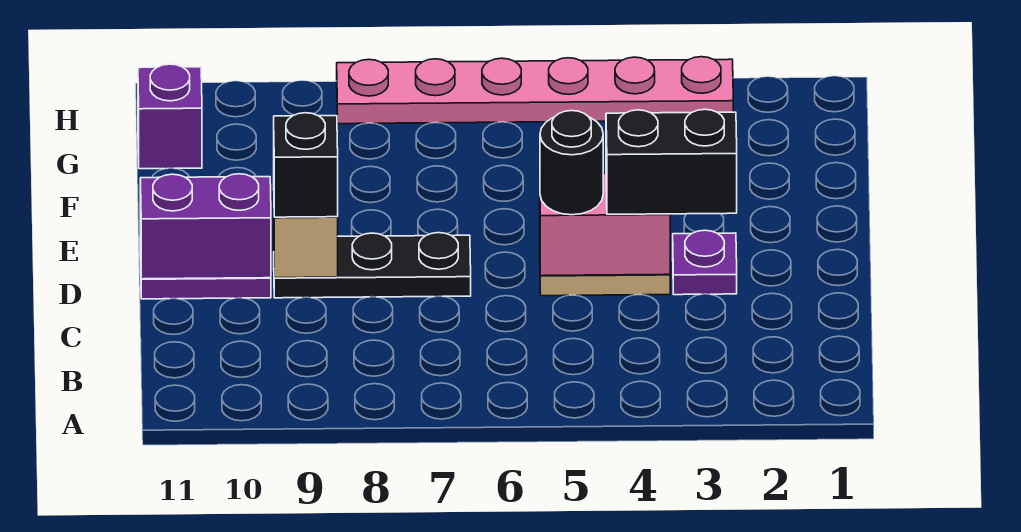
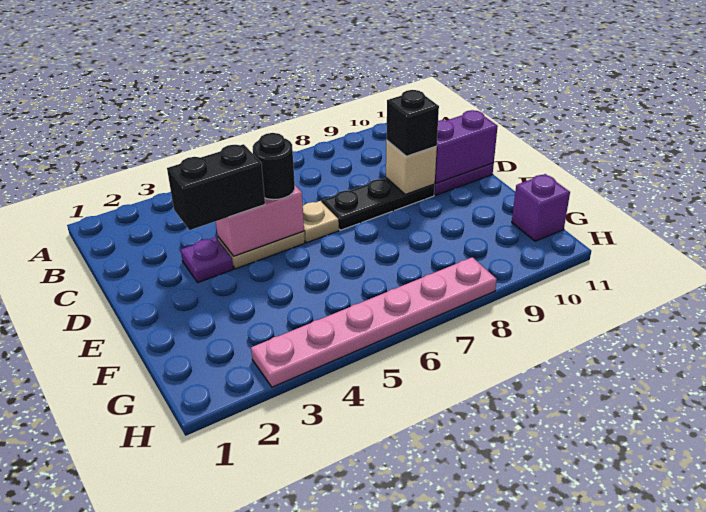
none -> tan plate D6 level 1

